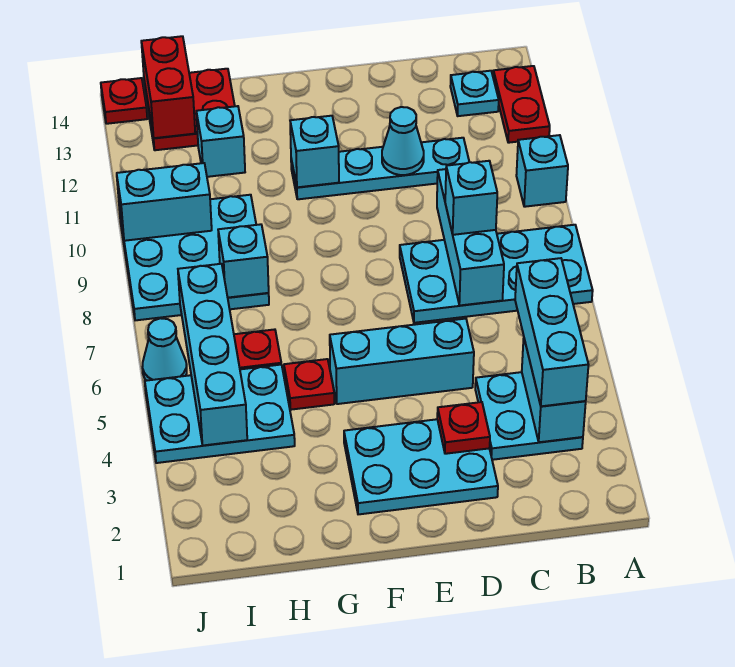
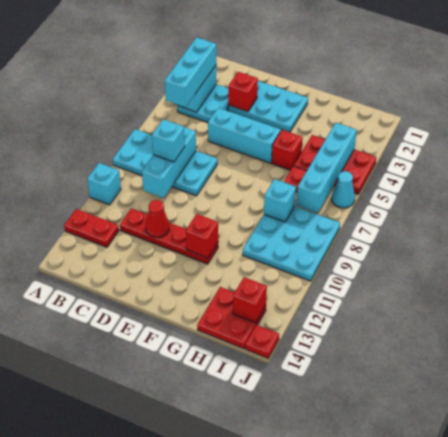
red plate A12:A13 level 1 -> red plate A12:B12 level 1
cyan plate B13 level 1 -> none
cyan plate C11:F11 level 1 -> red plate C11:F11 level 1
red plate D3 level 2 -> red brick D3 level 2
cyan cone D11 level 2 -> red cone D11 level 2
cyan brick F11 level 2 -> red brick F11 level 2
red plate G5 level 1 -> red brick G5 level 1
cyan plate H4:J5 level 1 -> red plate H4:J5 level 1
cyan brick H12 level 1 -> none
cyan brick I10:J10 level 2 -> none
red brick I13:I14 level 2 -> red brick I13 level 2

